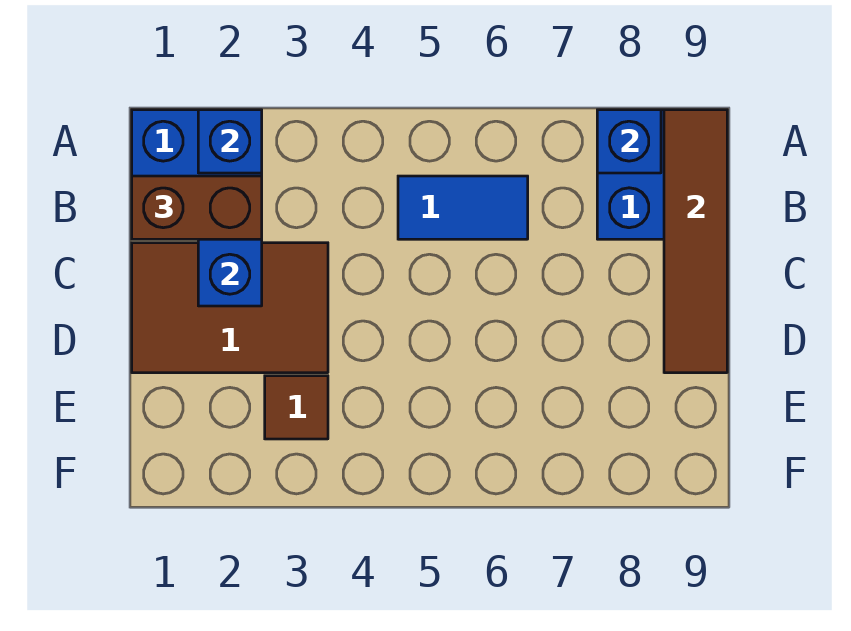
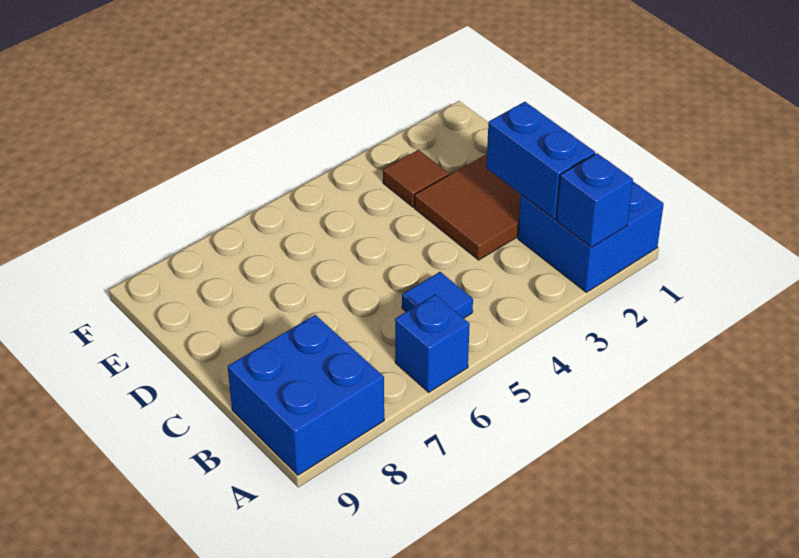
blue brick A8 level 2 -> blue brick A6 level 1
brown tile A9:D9 level 2 -> none
brown brick B1:B2 level 3 -> none
blue tile B5:B6 level 1 -> blue tile B5 level 1

